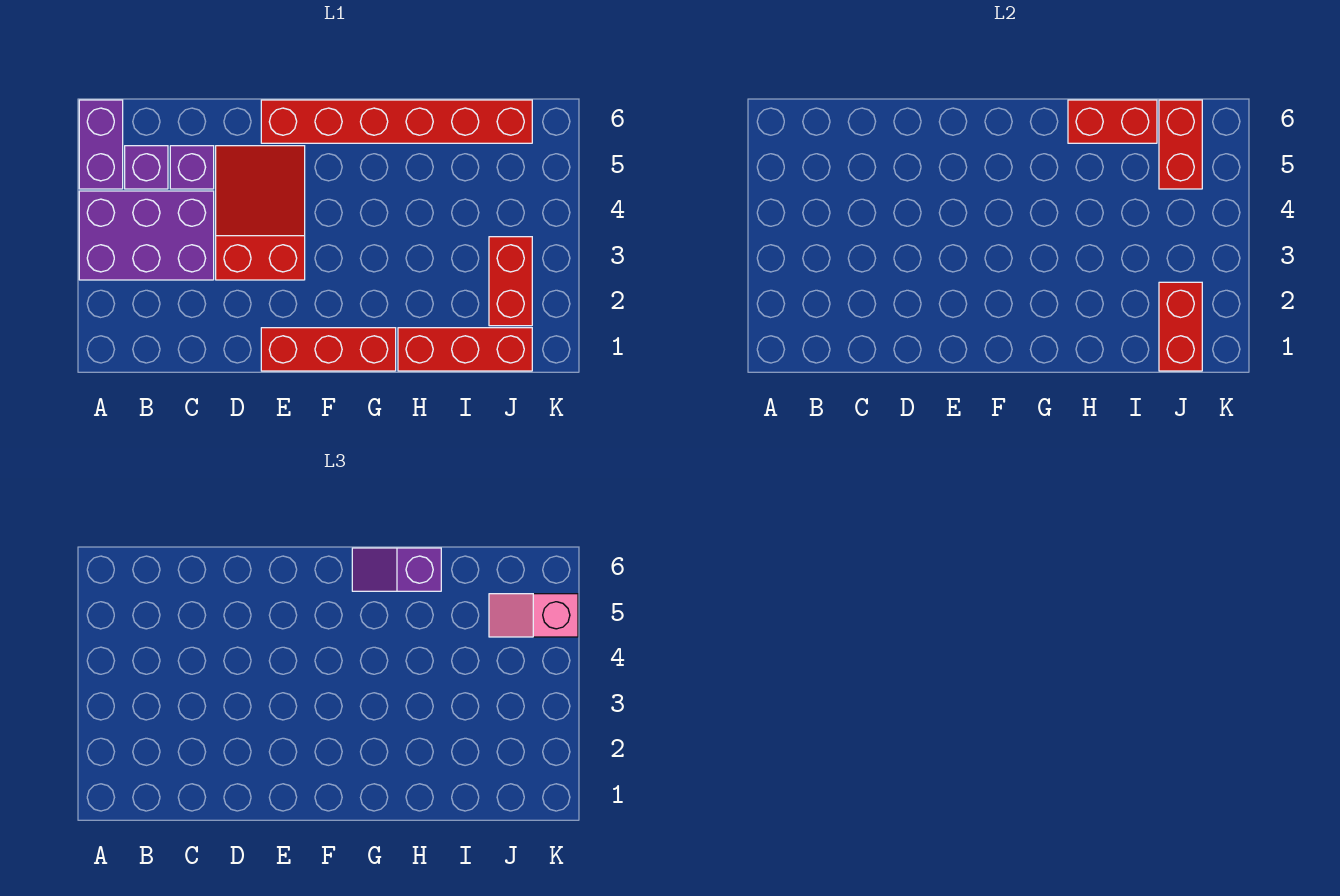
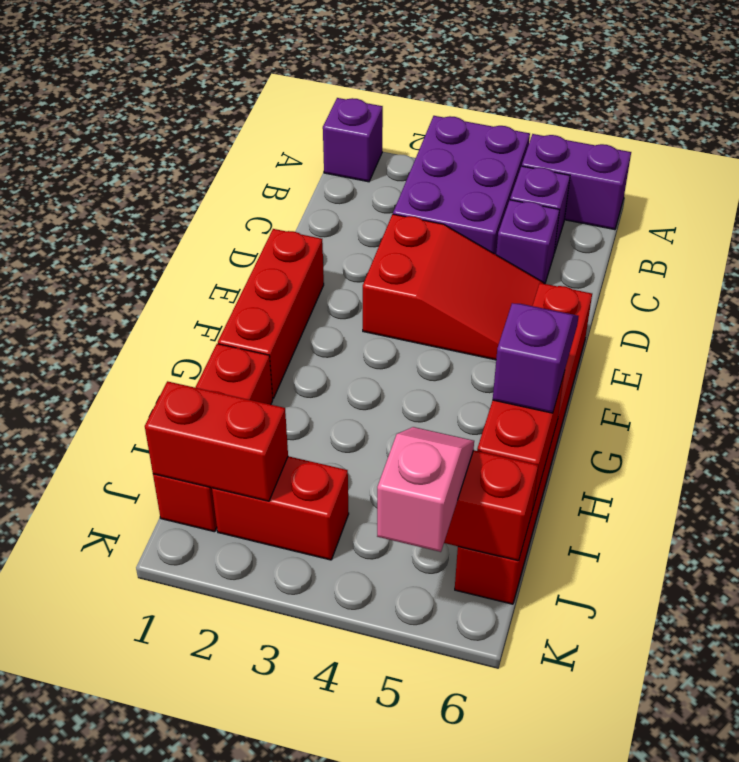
none -> purple brick A1 level 1

